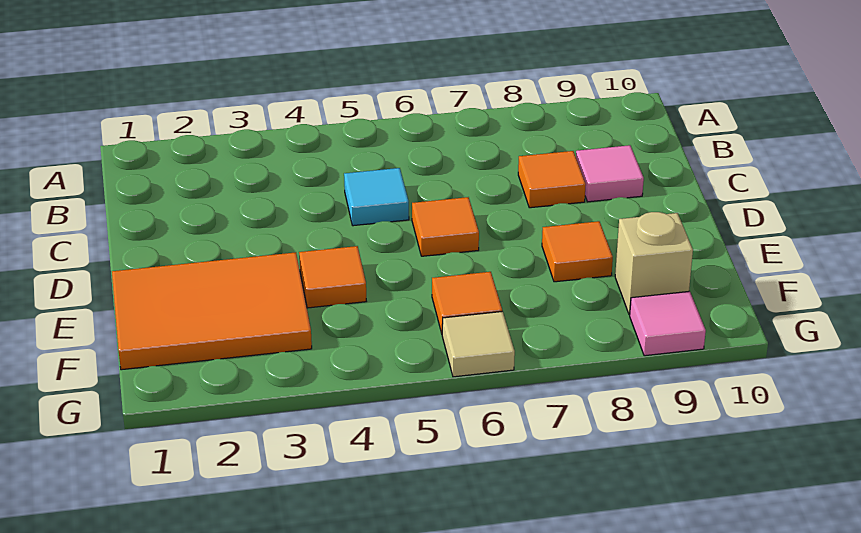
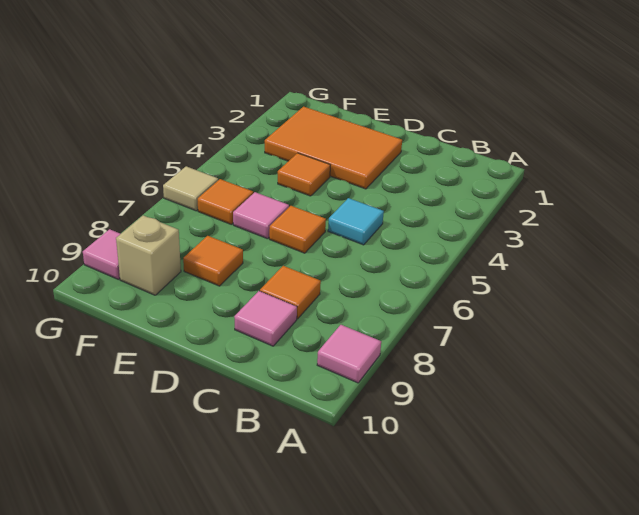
none -> pink tile A9 level 1
orange tile E1:F3 level 1 -> orange tile D2:F3 level 1
none -> pink tile E6 level 1

